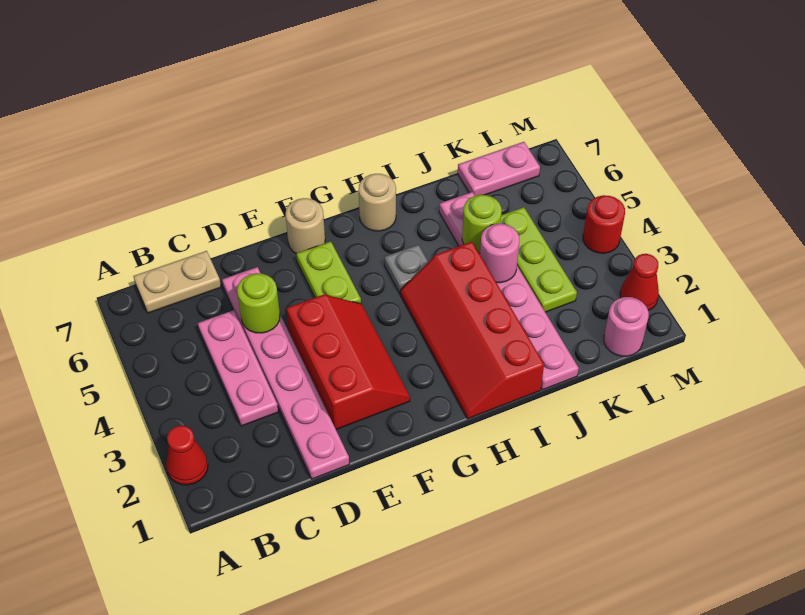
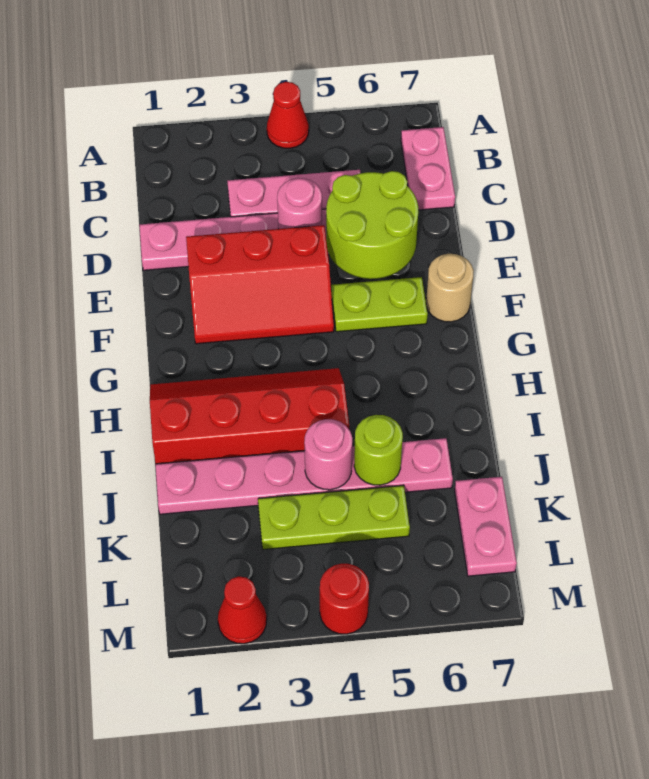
red cone A2 level 1 -> red cone A4 level 1
tan plate B7:C7 level 1 -> pink plate B7:C7 level 1
lime round brick D5 level 2 -> lime round brick D5:E6 level 2
grey plate H5 level 1 -> none
tan round brick H7 level 1 -> none
pink round brick L1 level 1 -> pink round brick D4 level 2

